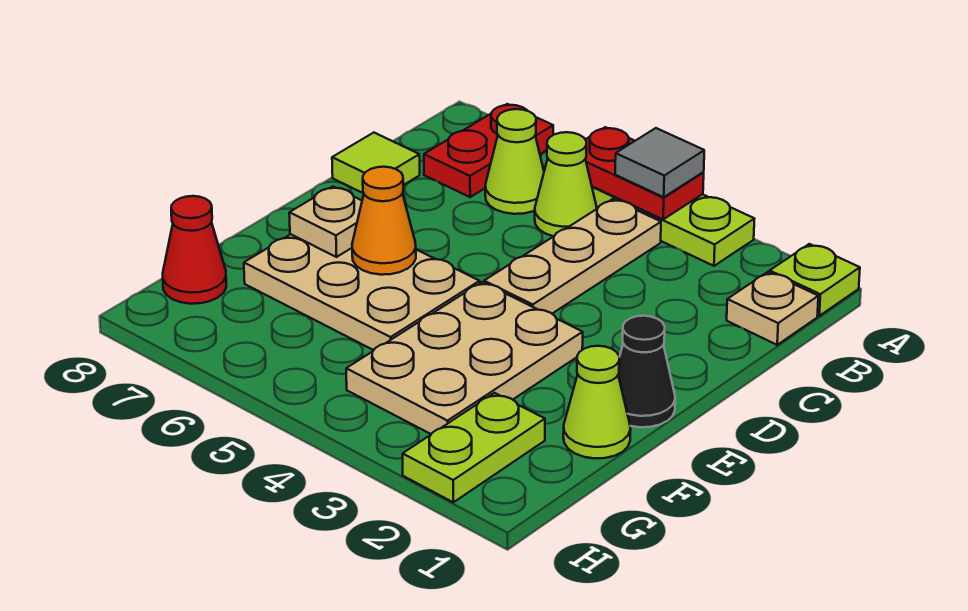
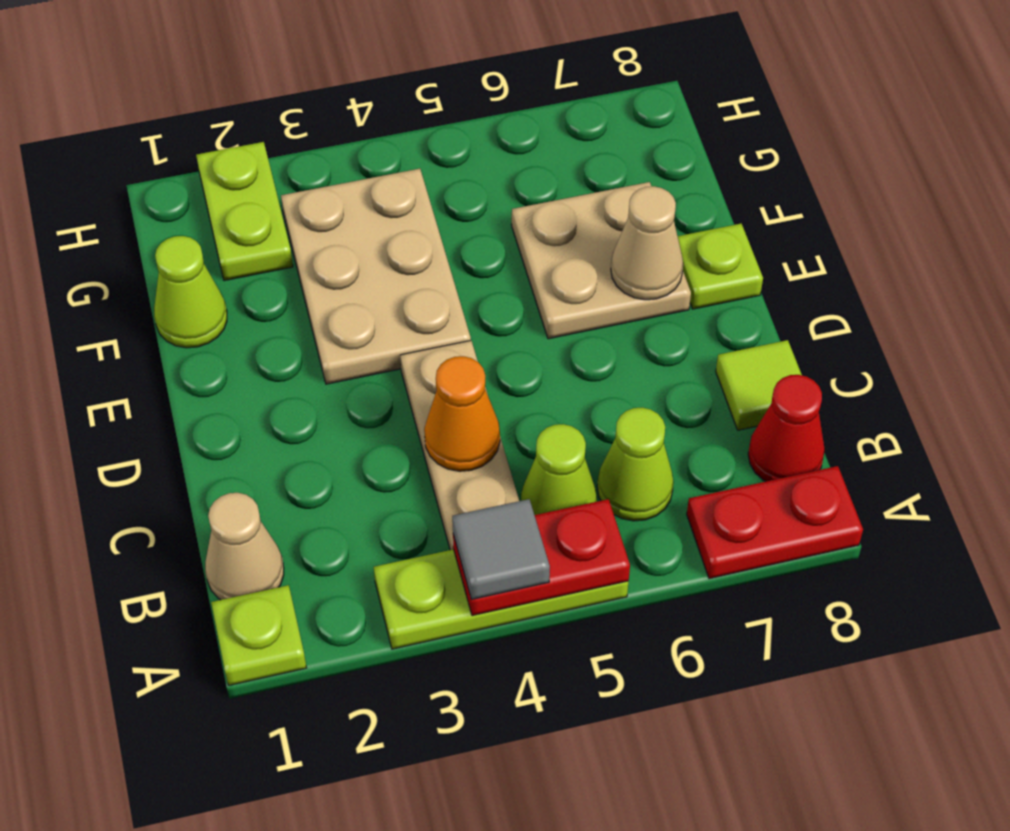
red plate A7:B7 level 1 -> red plate A7:A8 level 1
tan plate B1 level 1 -> tan cone B1 level 1
black cone E1 level 1 -> none
tan plate E5:F7 level 1 -> tan plate E6:F7 level 1
orange cone E6 level 2 -> orange cone C4 level 2
tan plate E7 level 2 -> tan cone E7 level 2
none -> lime plate E8 level 1
red cone G8 level 1 -> red cone B8 level 1

